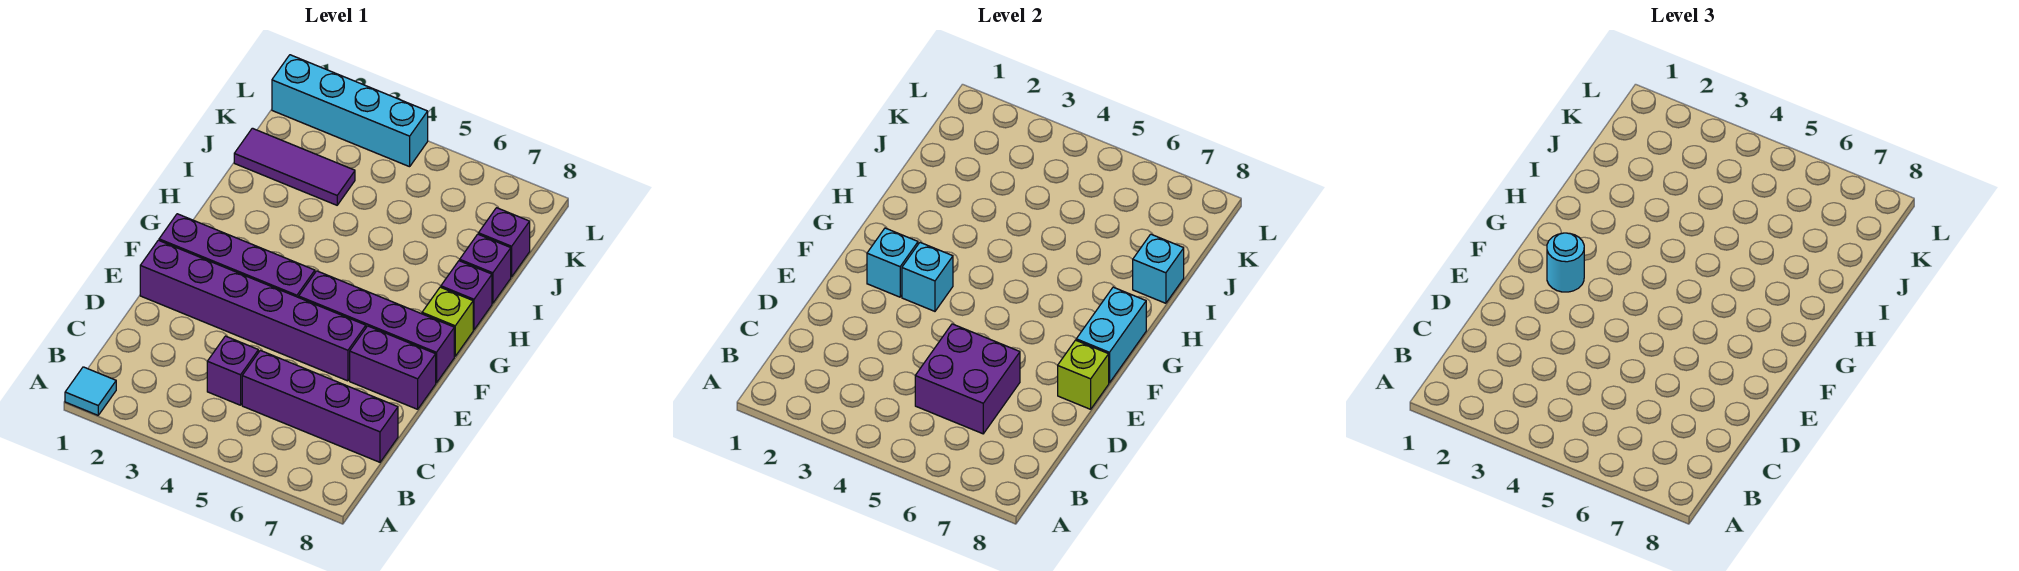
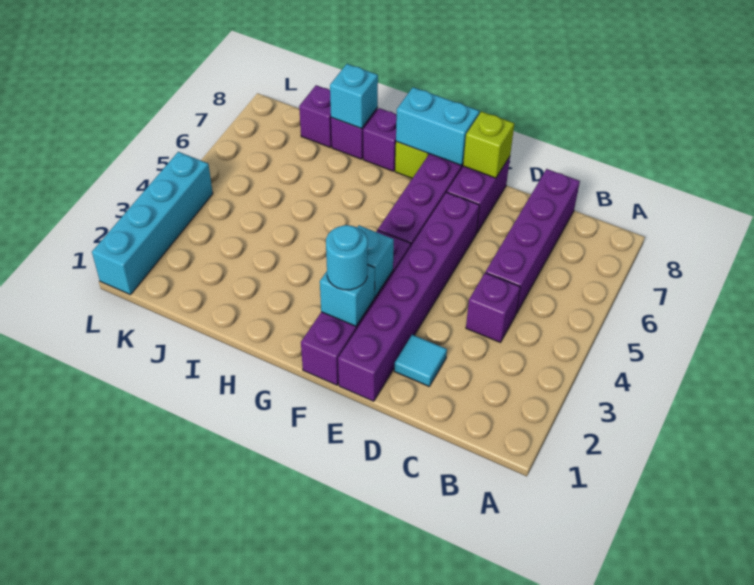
cyan tile A1 level 1 -> cyan tile D2 level 1
purple brick C5:D6 level 2 -> none
purple tile J1:J3 level 1 -> none

